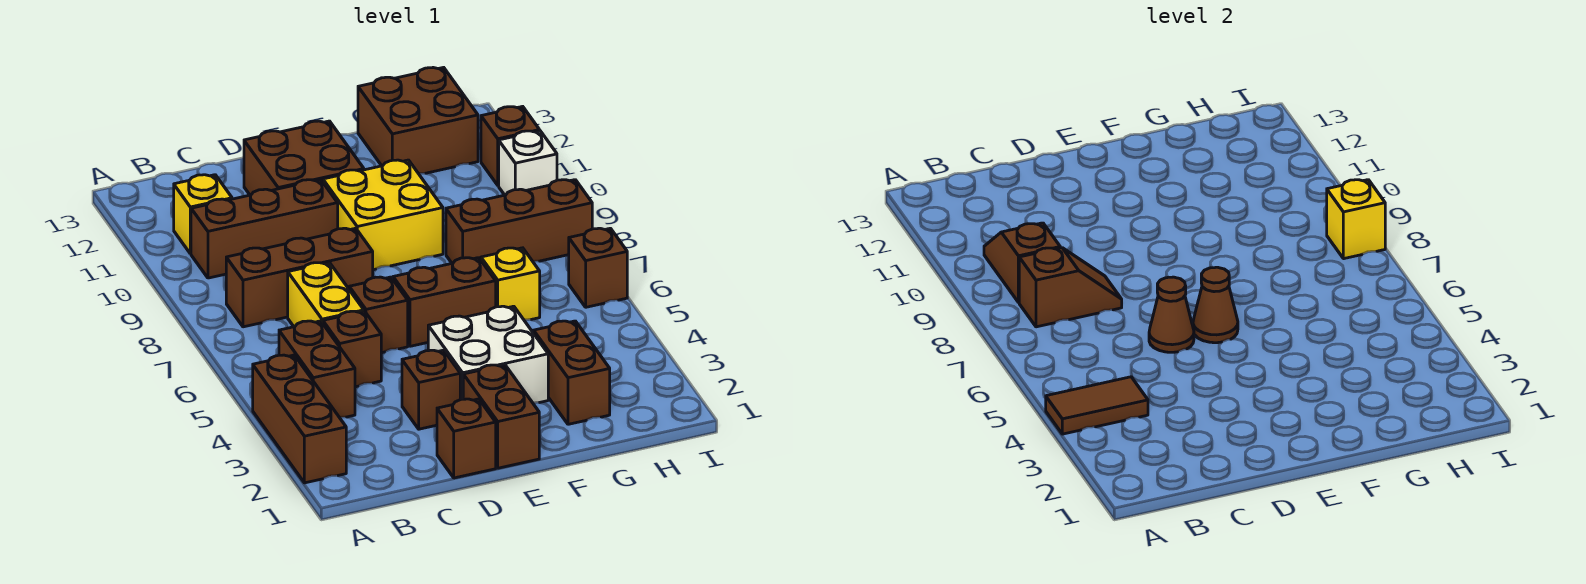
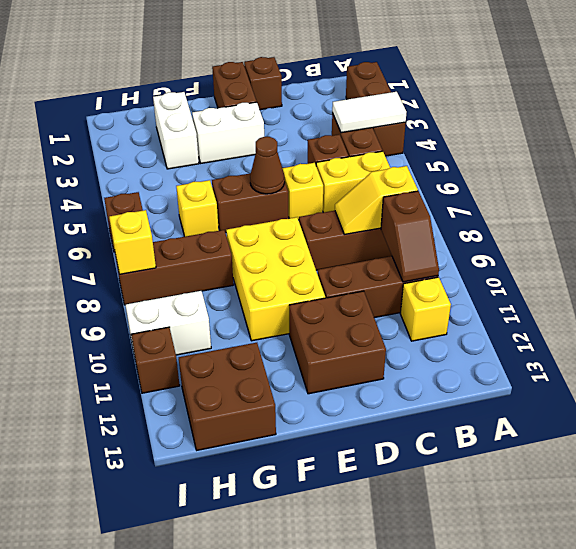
brown tile A4:B4 level 2 -> white tile A4:B4 level 2
brown slope B8:C8 level 2 top B -> yellow slope B8:C8 level 2 top B
yellow brick C6:C7 level 1 -> yellow brick B6:C6 level 1
brown brick D3 level 1 -> none
brown brick D6 level 1 -> yellow brick D6 level 1
brown cone D6 level 2 -> none
white brick E3:F4 level 1 -> white brick E3:F3 level 1
yellow brick E9:F10 level 1 -> yellow brick E8:F10 level 1
brown brick G2:G3 level 1 -> white brick G2:G3 level 1
white brick I10 level 1 -> white brick H10:I10 level 1

